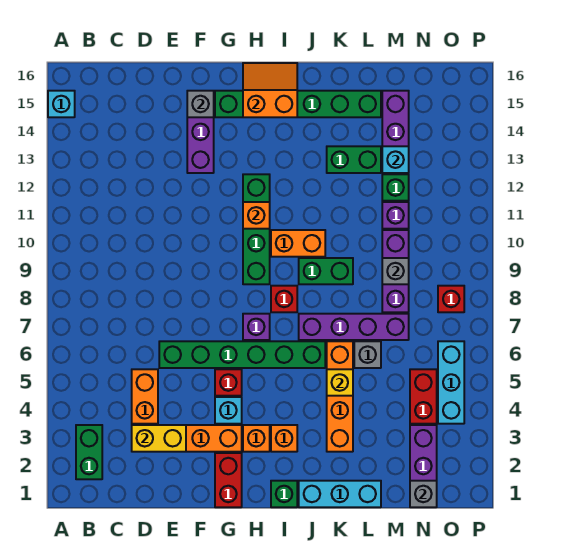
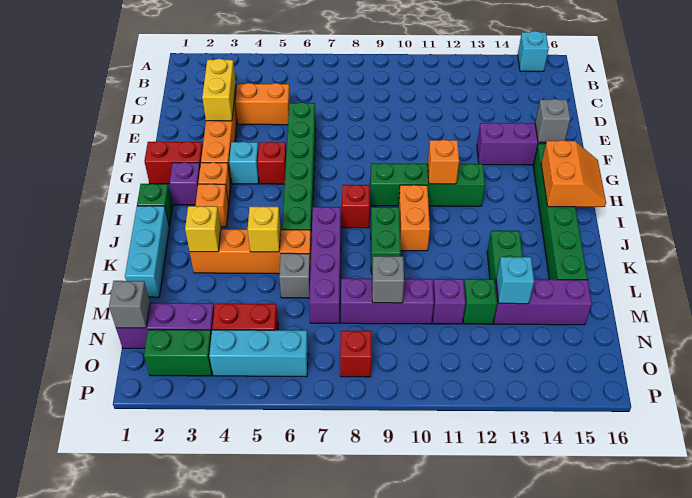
green brick B2:B3 level 1 -> green brick O2:O3 level 1
purple brick H7 level 1 -> purple brick H2 level 1
none -> yellow brick K3 level 2

